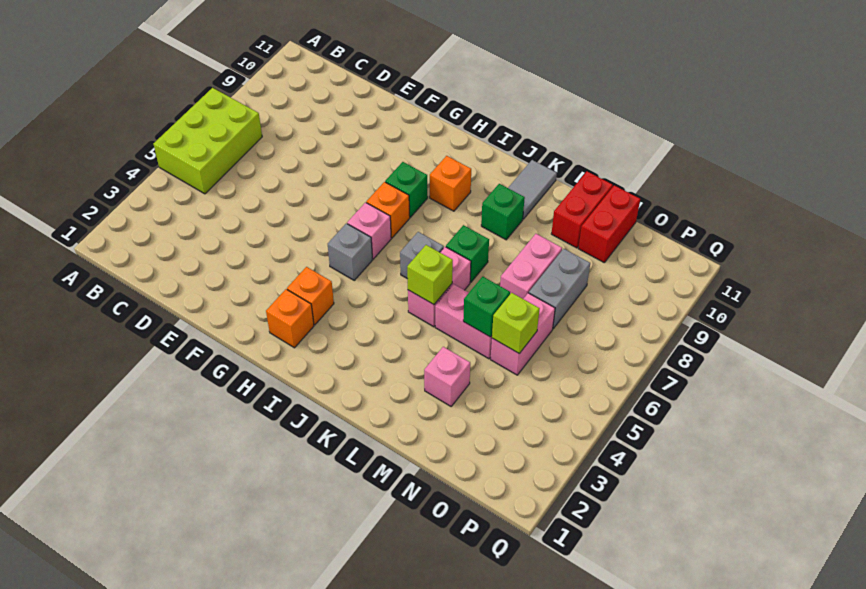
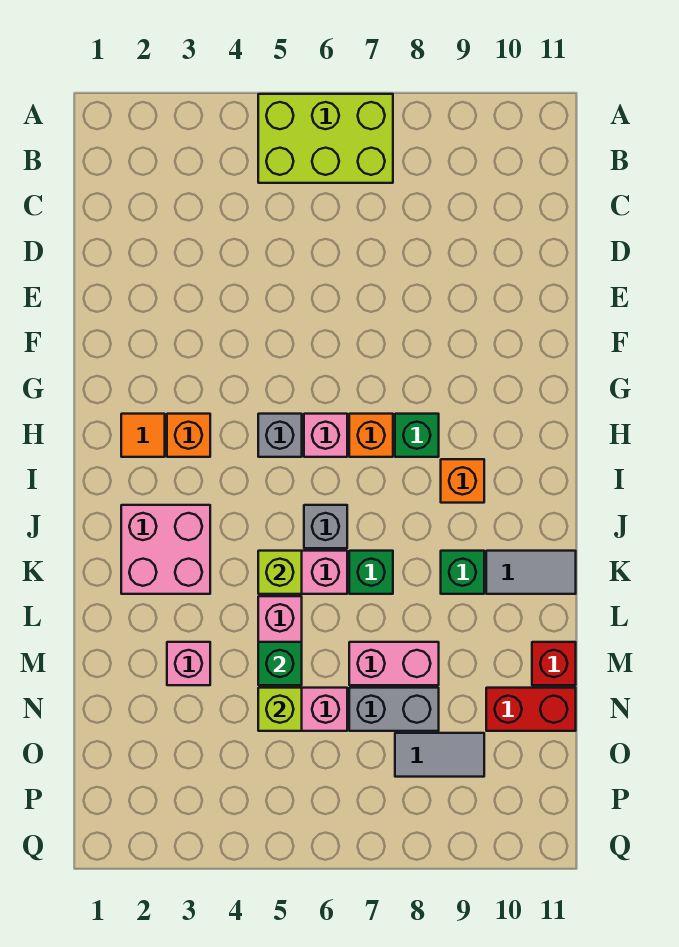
orange brick H2 level 1 -> orange tile H2 level 1
none -> pink brick J2:K3 level 1
red brick M10:M11 level 1 -> red brick M11 level 1
none -> grey tile O8:O9 level 1

